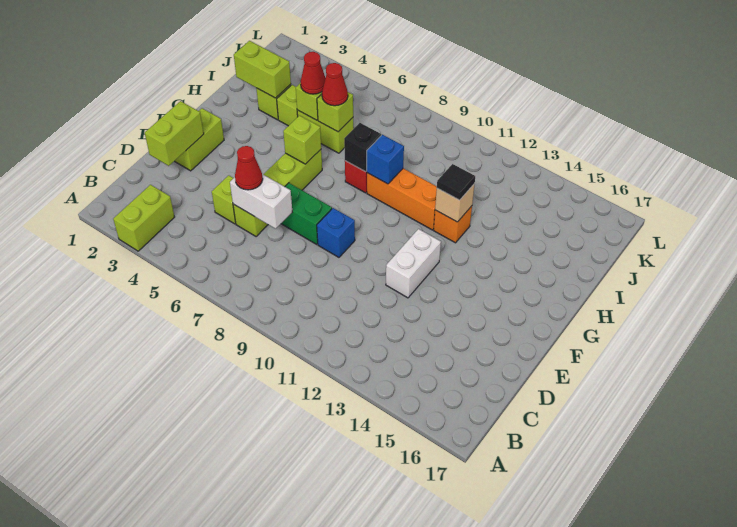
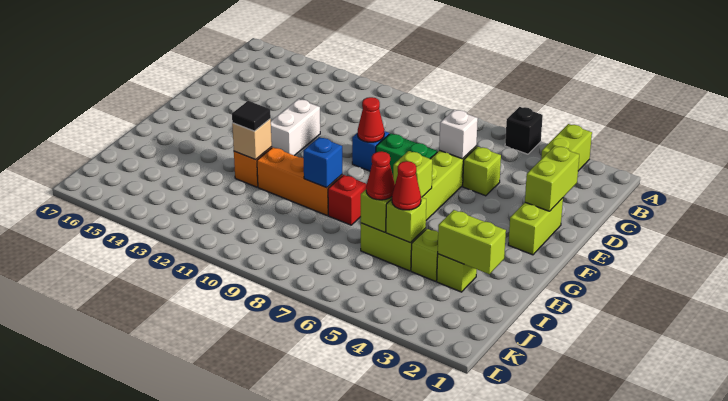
white brick D6:D7 level 2 -> white brick D6 level 2
red cone D6 level 3 -> red cone E9 level 2
black brick H8 level 2 -> black brick A5 level 1

